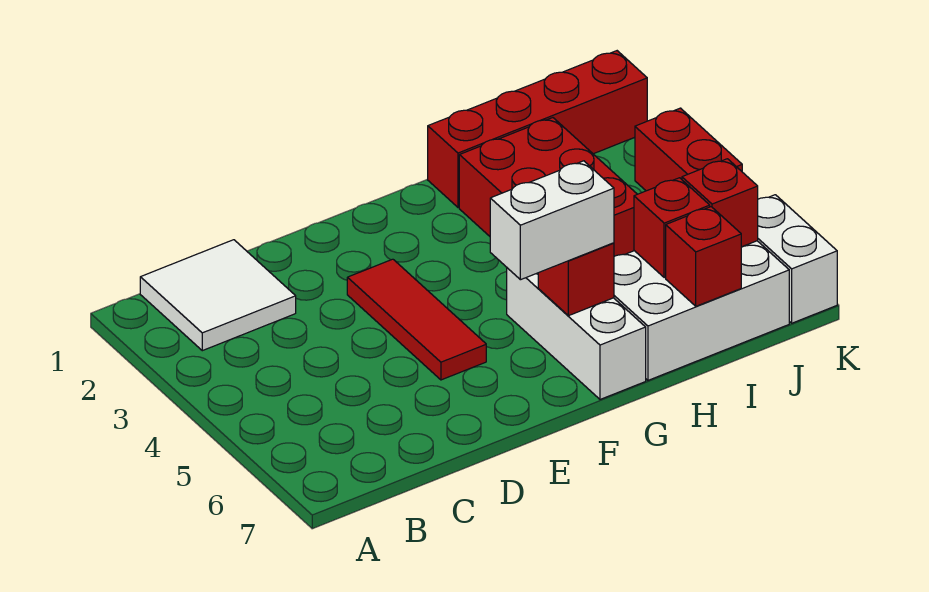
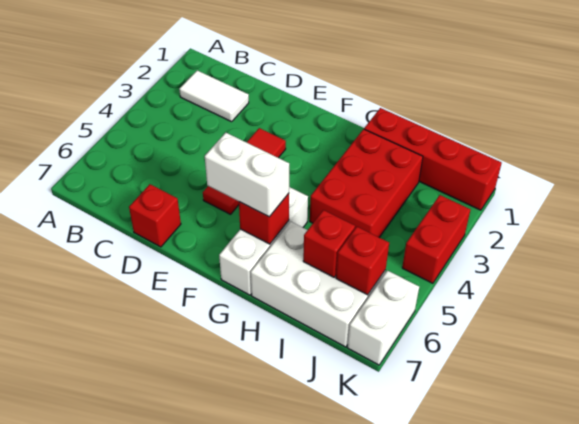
white tile B1:C2 level 1 -> white tile B2:C2 level 1
red brick I7 level 2 -> red brick D7 level 1

